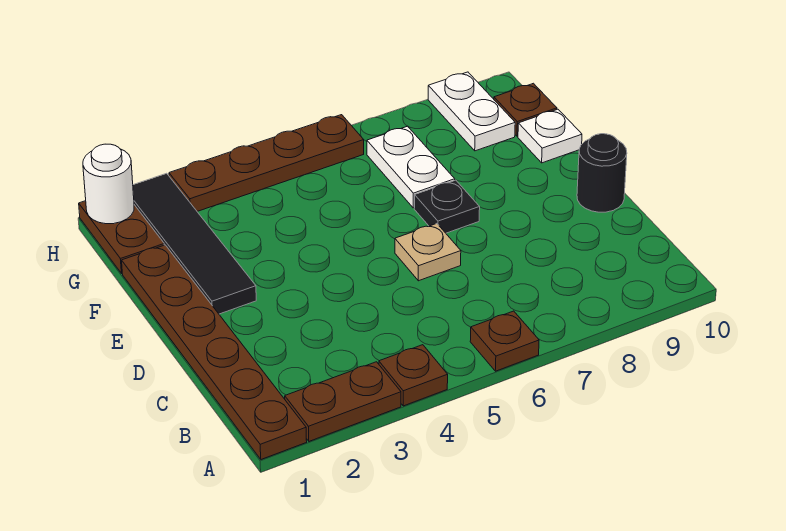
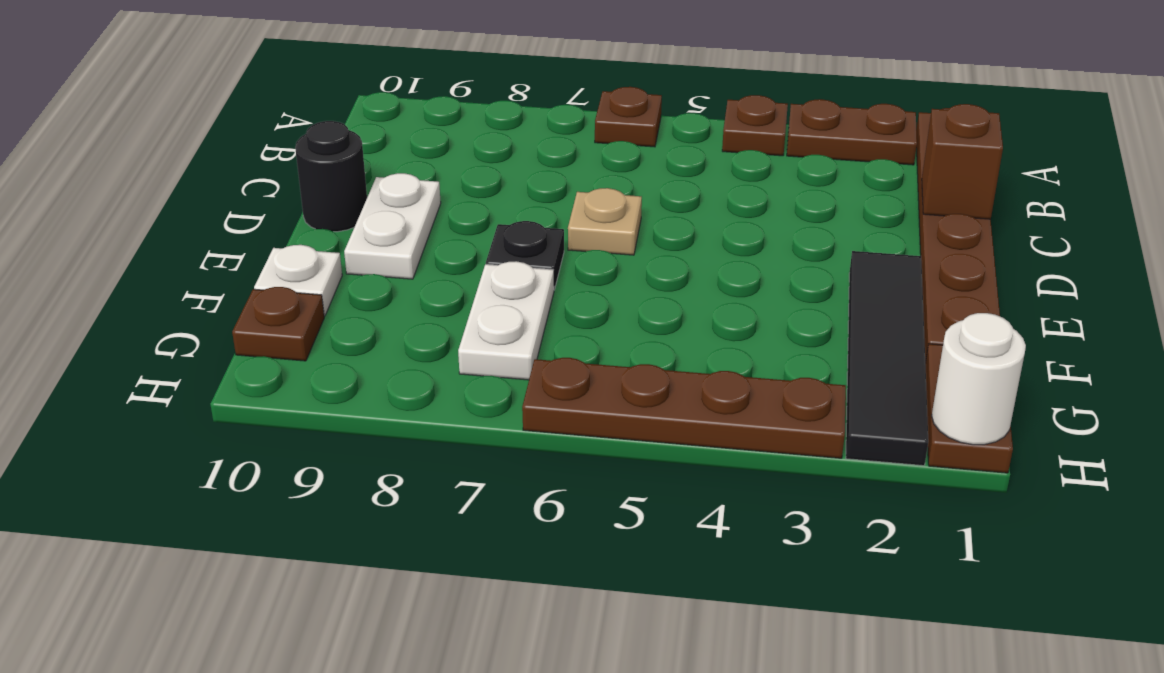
none -> brown brick C1 level 2
white plate G9:H9 level 1 -> white plate D9:E9 level 1

